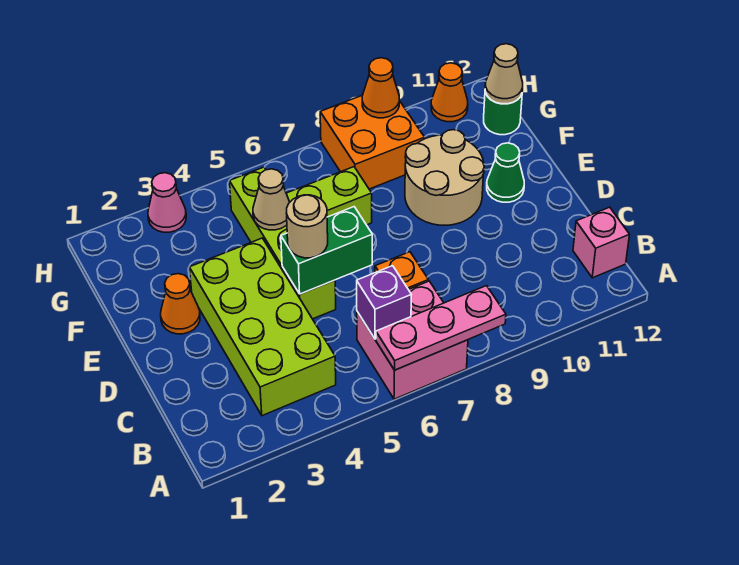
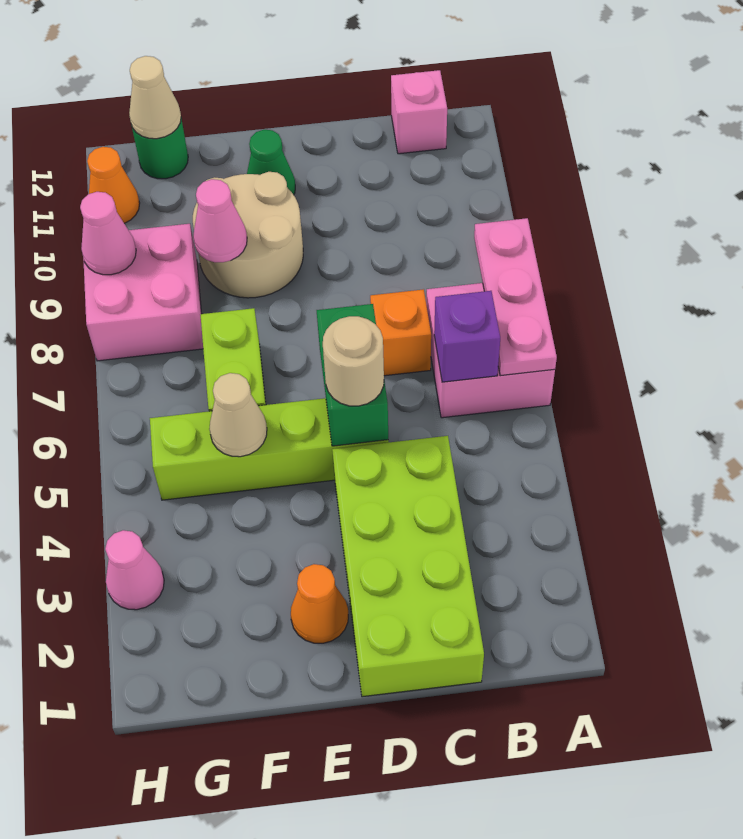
lime brick B3:E4 level 1 -> lime brick C1:D4 level 1
none -> pink cone F9 level 2
orange brick G8:H9 level 1 -> pink brick G8:H9 level 1
orange cone H9 level 2 -> pink cone H9 level 2

